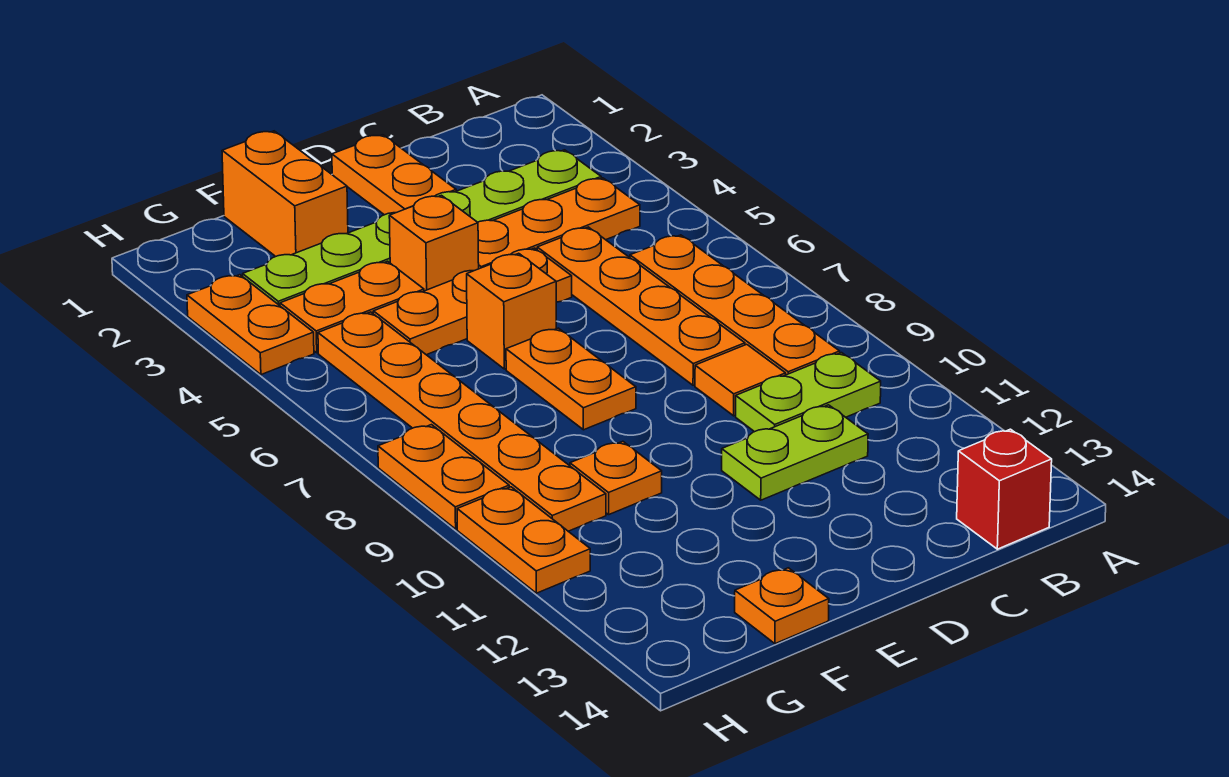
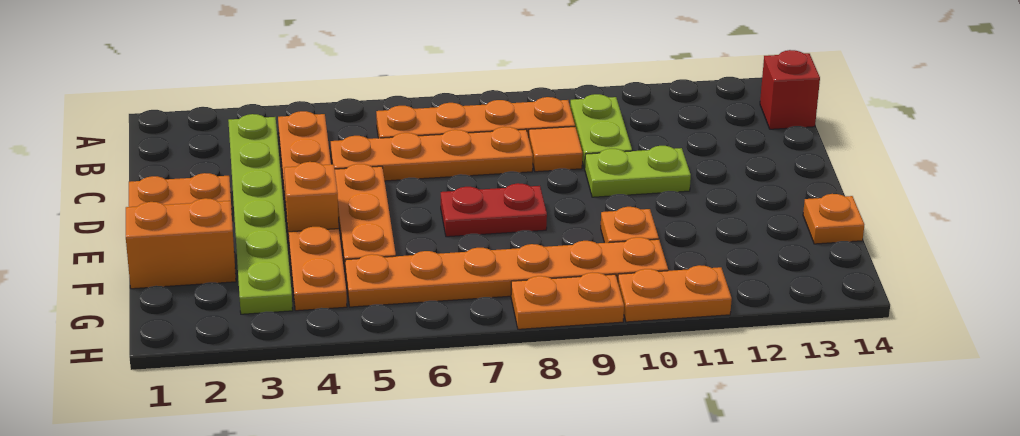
lime plate C11:D11 level 1 -> lime plate D10:D11 level 1
orange brick E6 level 1 -> none
orange plate E7:E8 level 1 -> red plate E7:E8 level 1
orange plate H3:H4 level 1 -> none

